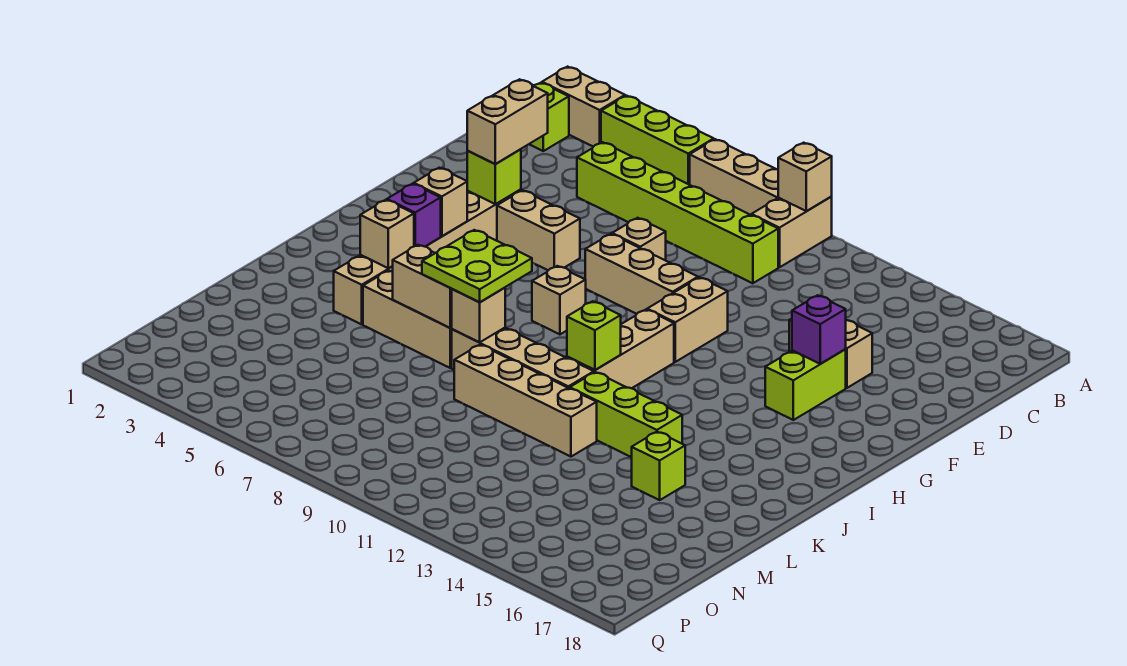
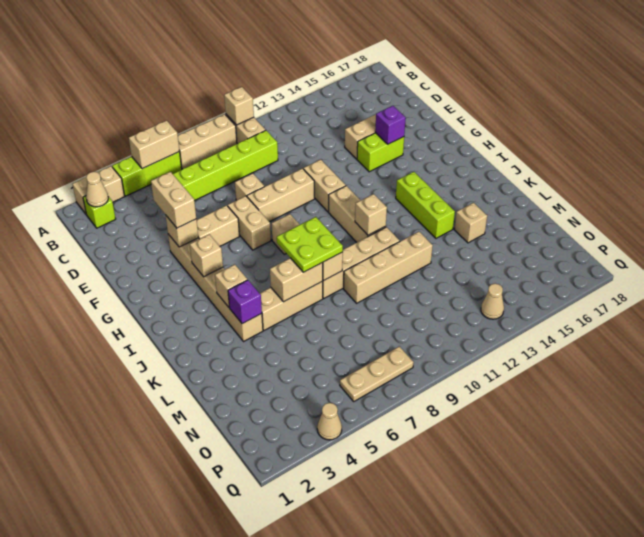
none -> tan brick A5:A6 level 2
none -> tan cone B2 level 2
lime brick F4 level 2 -> tan brick F4 level 2
none -> tan brick F7:G7 level 1
lime brick F15:G15 level 1 -> lime brick F14:F15 level 1
purple brick I4 level 2 -> purple brick K4 level 2
lime brick J11 level 2 -> tan brick J11 level 2
lime brick K12:K14 level 1 -> lime brick I14:K14 level 1
lime brick L15 level 1 -> tan brick L15 level 1
none -> tan plate P6:P8 level 1
none -> tan cone P13 level 1
none -> tan cone Q4 level 1

